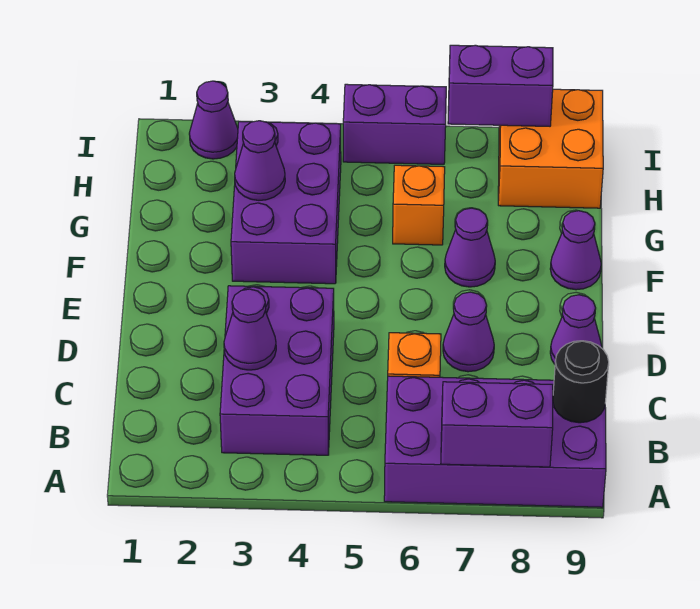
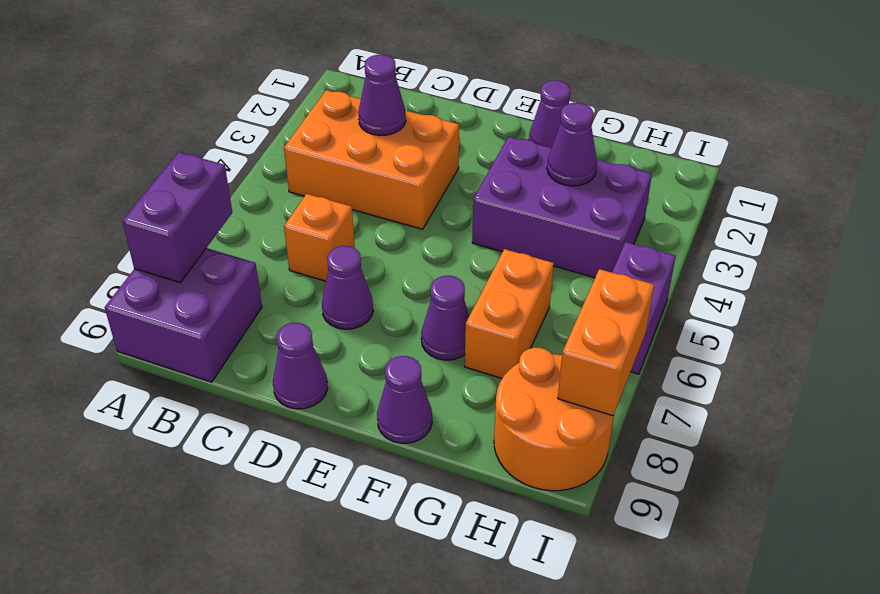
purple brick A6:B9 level 1 -> purple brick A8:B9 level 1
purple brick B3:D4 level 1 -> orange brick B3:D4 level 1
black round brick B9 level 2 -> none
orange brick G6 level 1 -> orange brick G6:G7 level 1
orange brick H8:I9 level 1 -> orange round brick H8:I9 level 1
purple cone I2 level 1 -> purple cone F1 level 1
purple brick I7:I8 level 2 -> orange brick I7:I8 level 2

